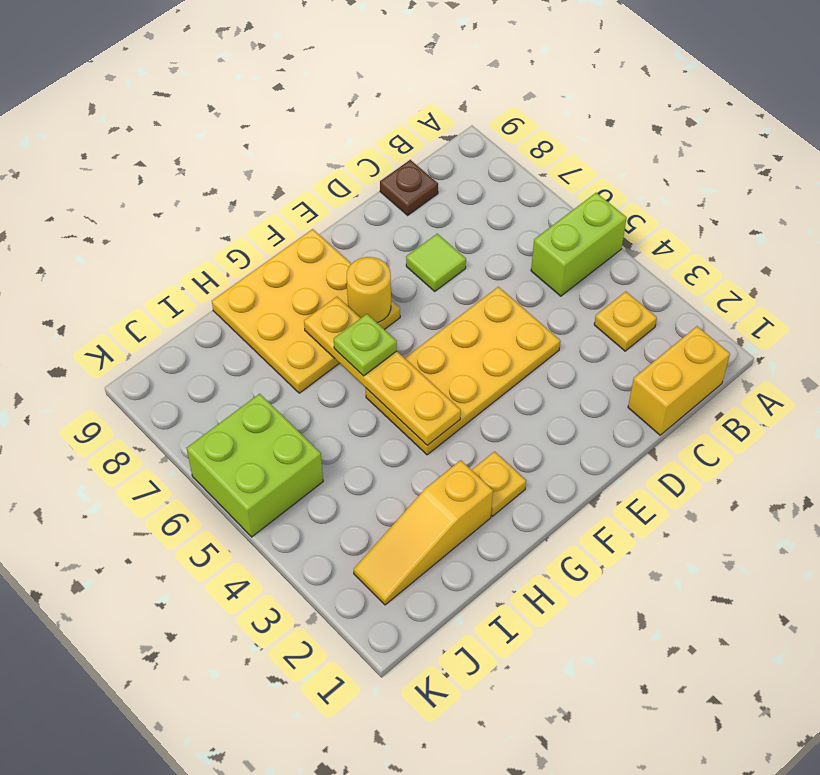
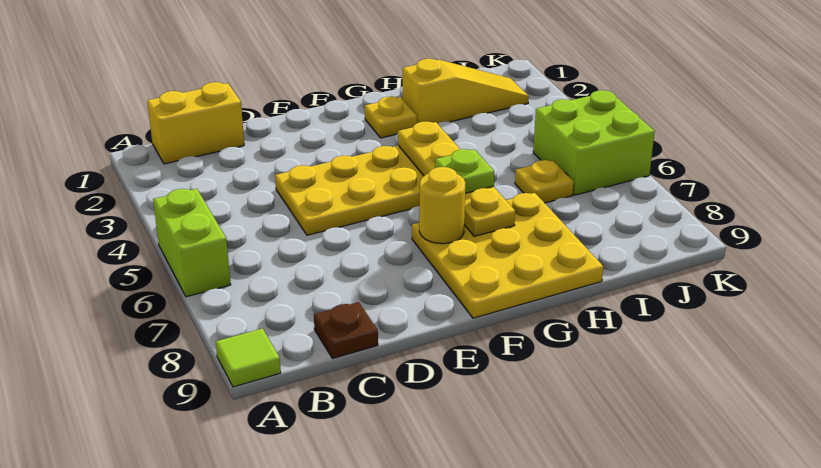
lime brick A5:B5 level 1 -> lime brick A5:A6 level 1
yellow plate B3 level 1 -> yellow plate I6 level 1
lime tile D7 level 1 -> lime tile A9 level 1

